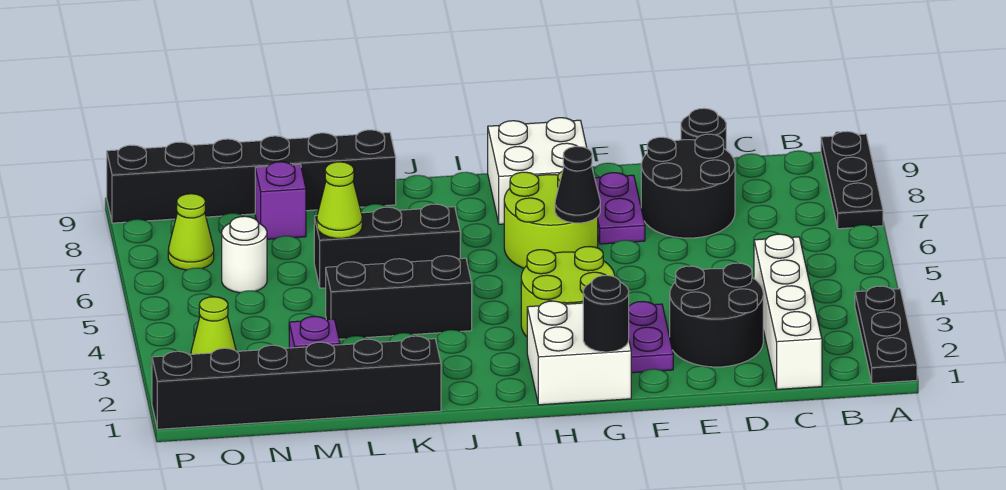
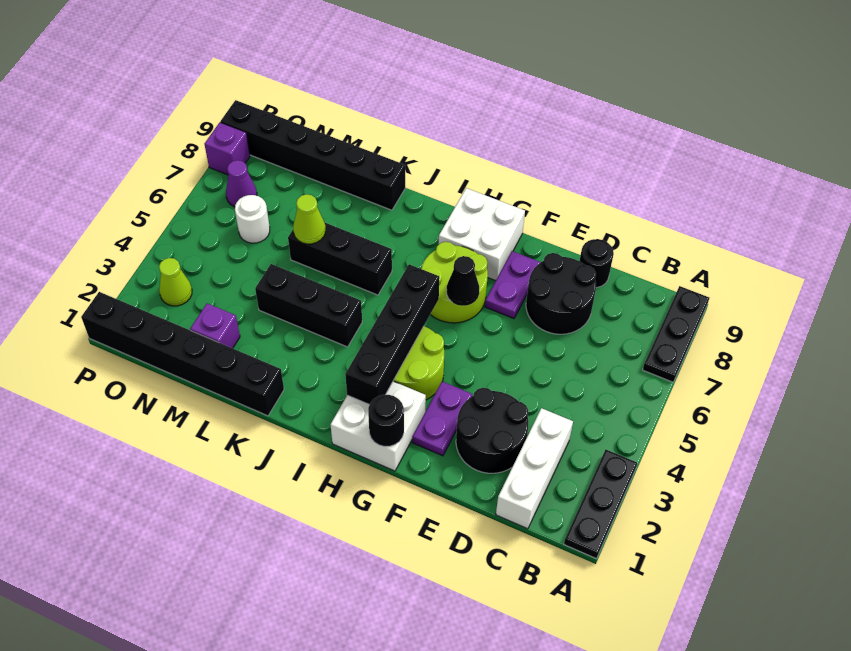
white brick C1:C4 level 1 -> white brick C1:C3 level 1
none -> black brick H2:H5 level 2
purple brick M8 level 1 -> purple brick P8 level 1
lime cone O7 level 1 -> purple cone O7 level 1

